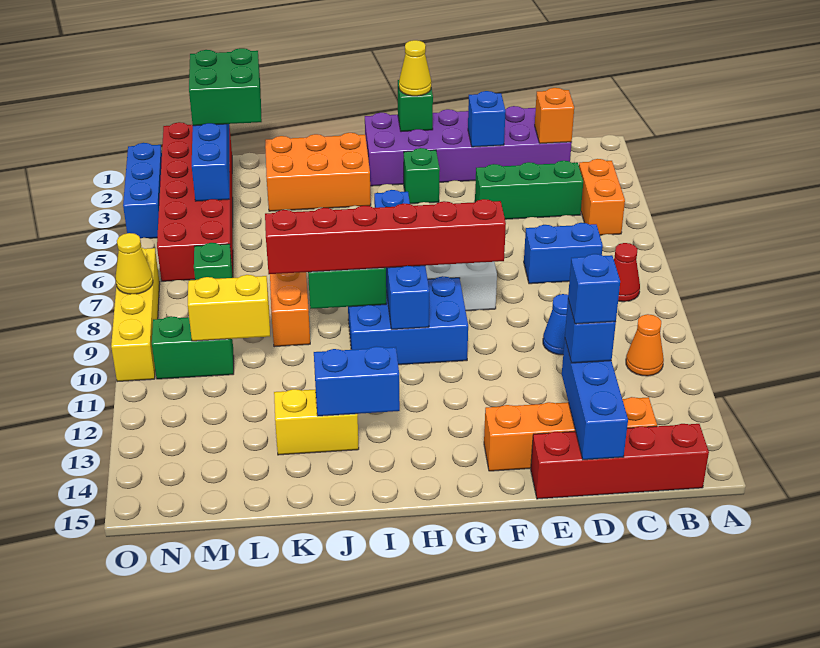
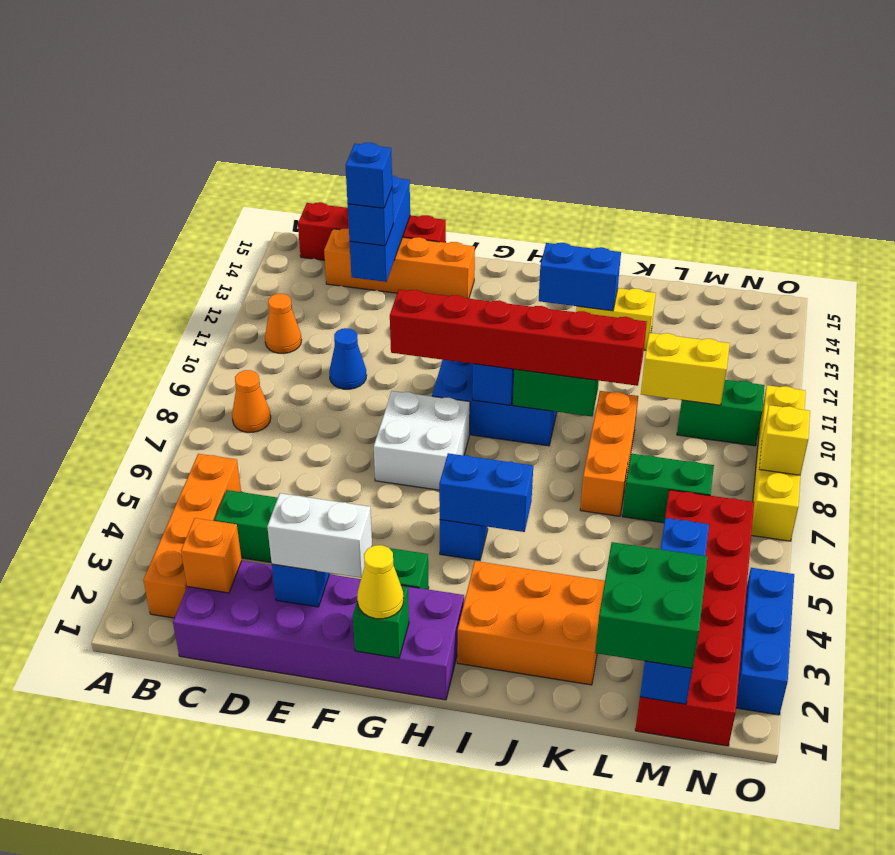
orange brick B4:B5 level 1 -> orange brick B2:B5 level 1
red cone B8 level 1 -> orange cone B8 level 1
blue brick C7:D7 level 1 -> blue brick H5:I5 level 2
none -> white brick E2:F2 level 3
green brick M7 level 1 -> green brick L7:M7 level 1
yellow cone O8 level 2 -> yellow brick O8 level 2

